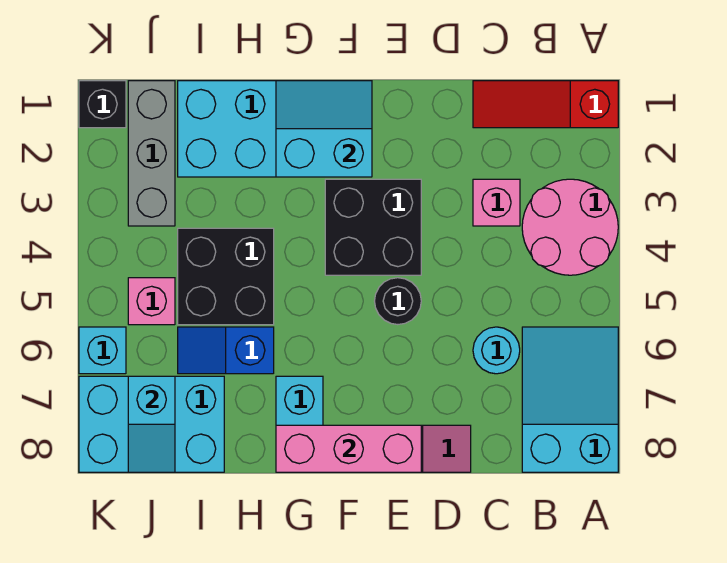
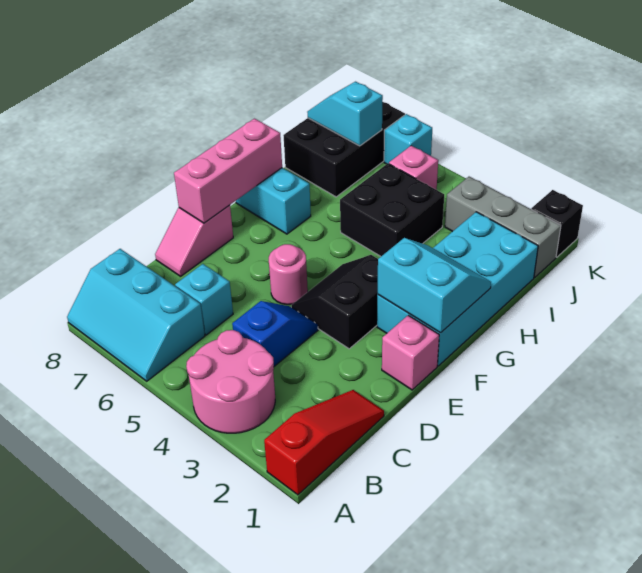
cyan slope A6:B8 level 1 top 8 -> cyan slope A6:B8 level 1 top B
pink brick C3 level 1 -> pink brick E1 level 1
cyan round brick C6 level 1 -> cyan brick C6 level 1
black brick E3:F4 level 1 -> black slope E3:F4 level 1 top 3
black round brick E5 level 1 -> pink round brick E5 level 1
cyan slope F1:G2 level 2 top 2 -> cyan slope F1:G2 level 2 top F
blue slope H6:I6 level 1 top H -> blue slope C4:D4 level 1 top C
cyan brick I7:K8 level 1 -> black brick I7:K8 level 1

